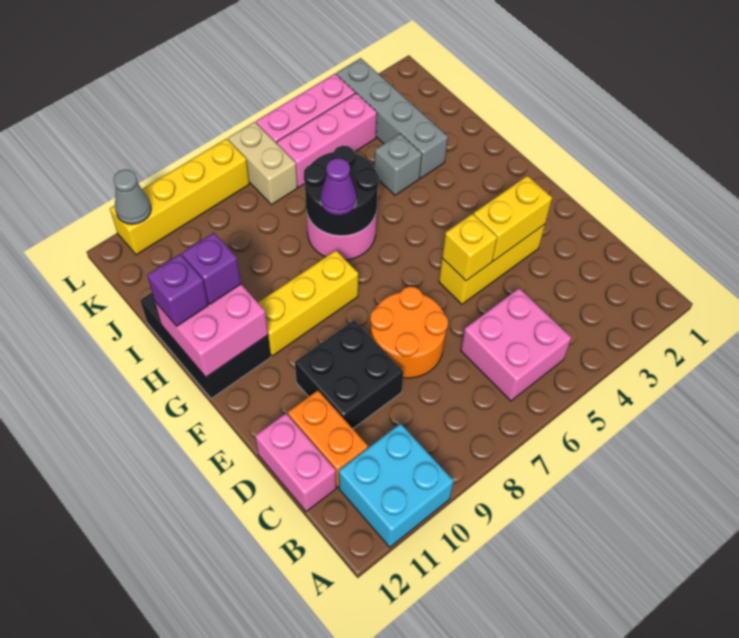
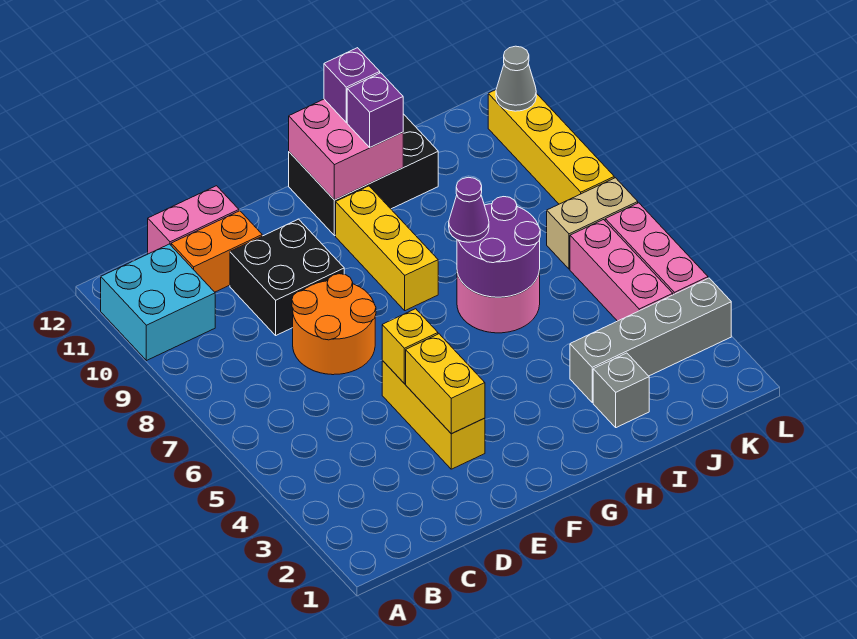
pink brick B5:C6 level 1 -> none
black round brick H6:I7 level 2 -> purple round brick H6:I7 level 2
grey brick I4 level 1 -> grey brick I2 level 1

